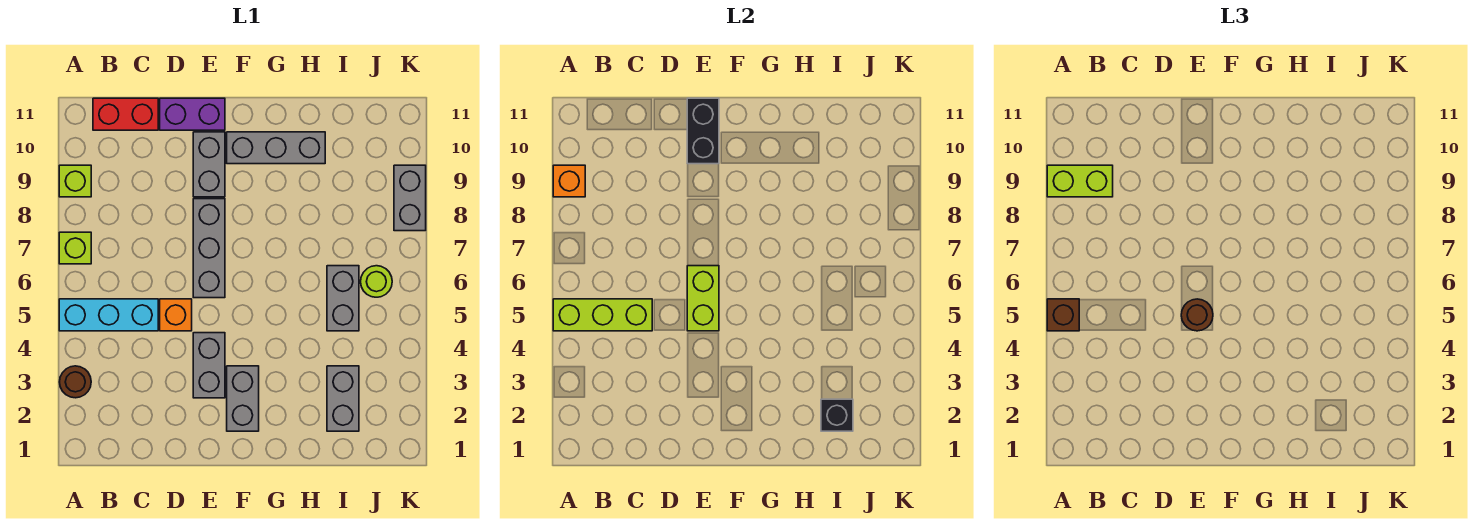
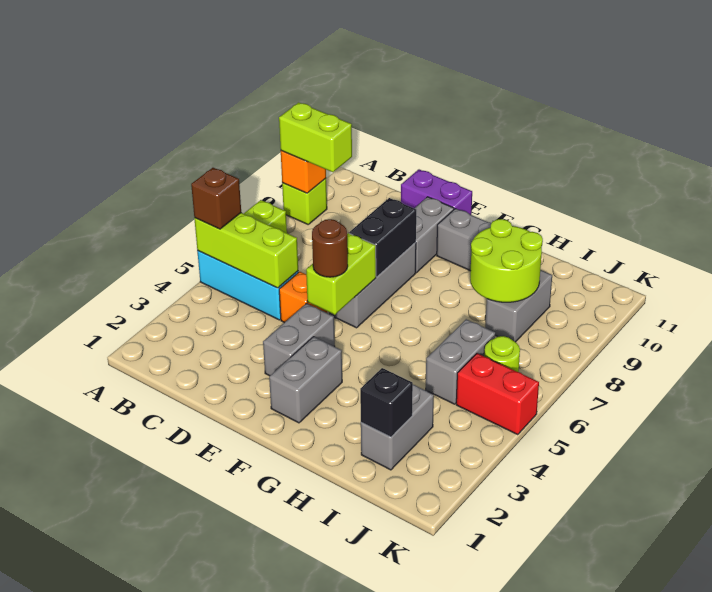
brown round brick A3 level 1 -> none
red brick B11:C11 level 1 -> red brick J5:K5 level 1
black brick E10:E11 level 2 -> black brick E7:E8 level 2
none -> lime round brick H8:I9 level 2
grey brick K8:K9 level 1 -> grey brick I8:I9 level 1

